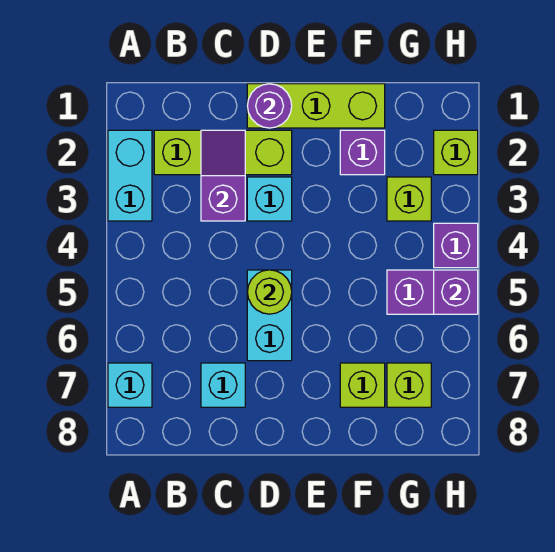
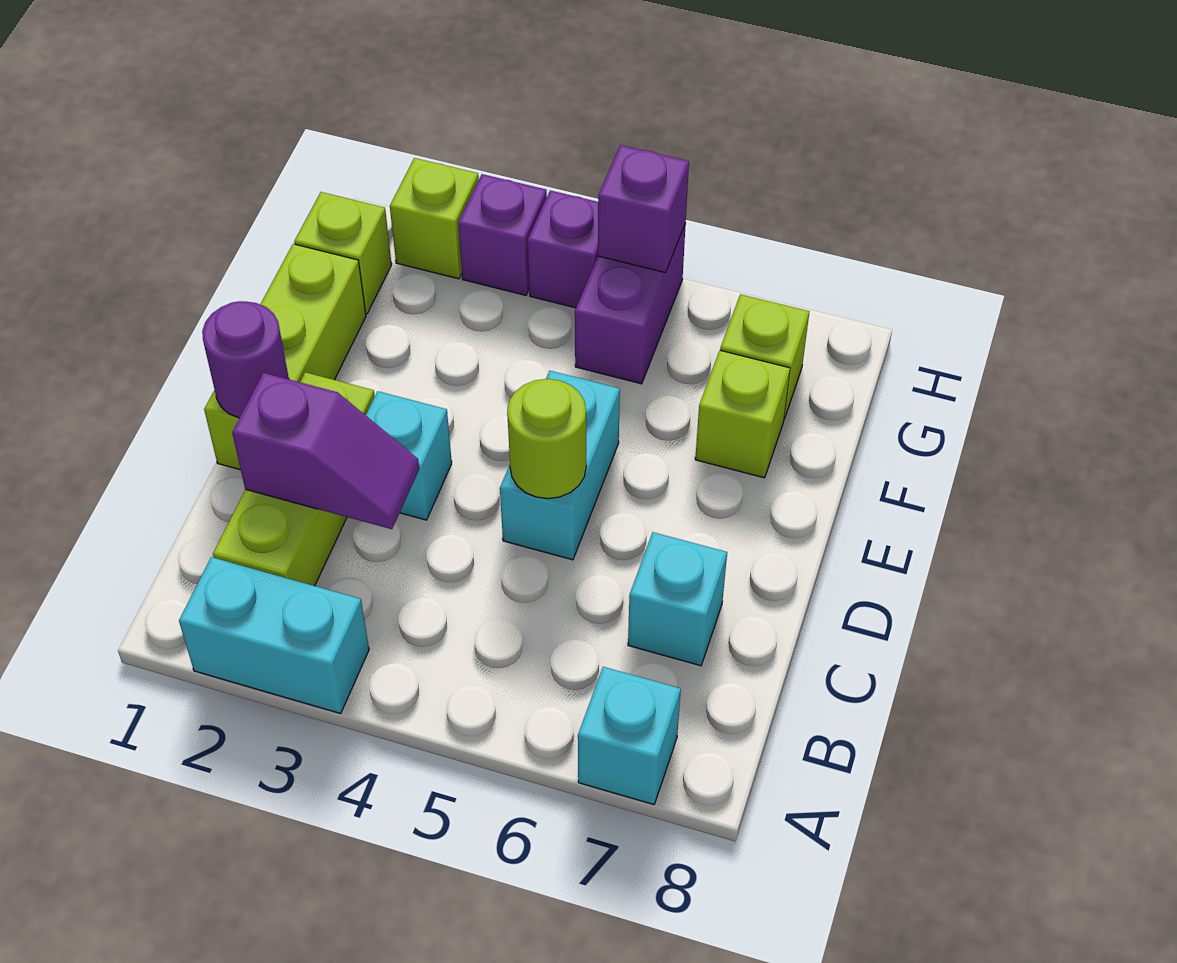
purple slope C2:C3 level 2 top 3 -> purple slope C2:C3 level 2 top 2
cyan brick D5:D6 level 1 -> cyan brick D5:E5 level 1
purple brick F2 level 1 -> purple brick H3 level 1
lime brick G3 level 1 -> lime brick G1 level 1

